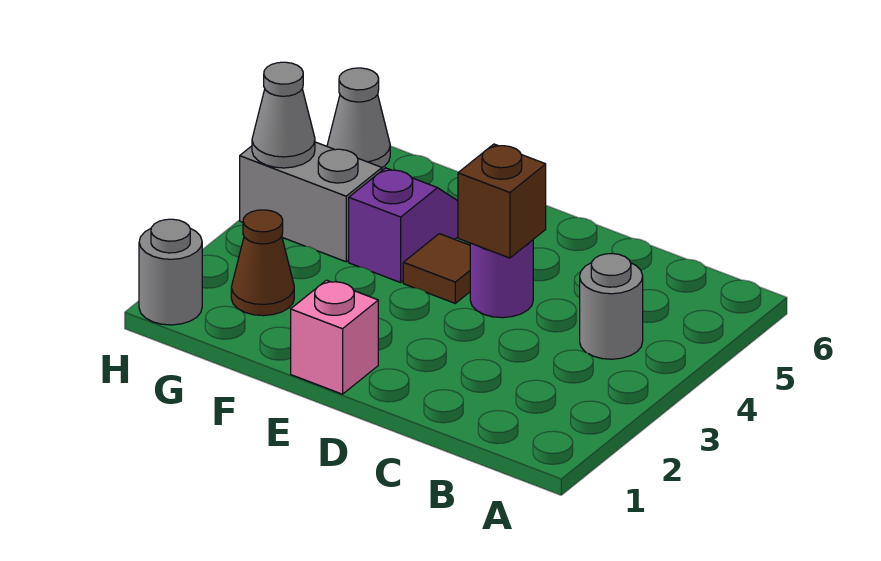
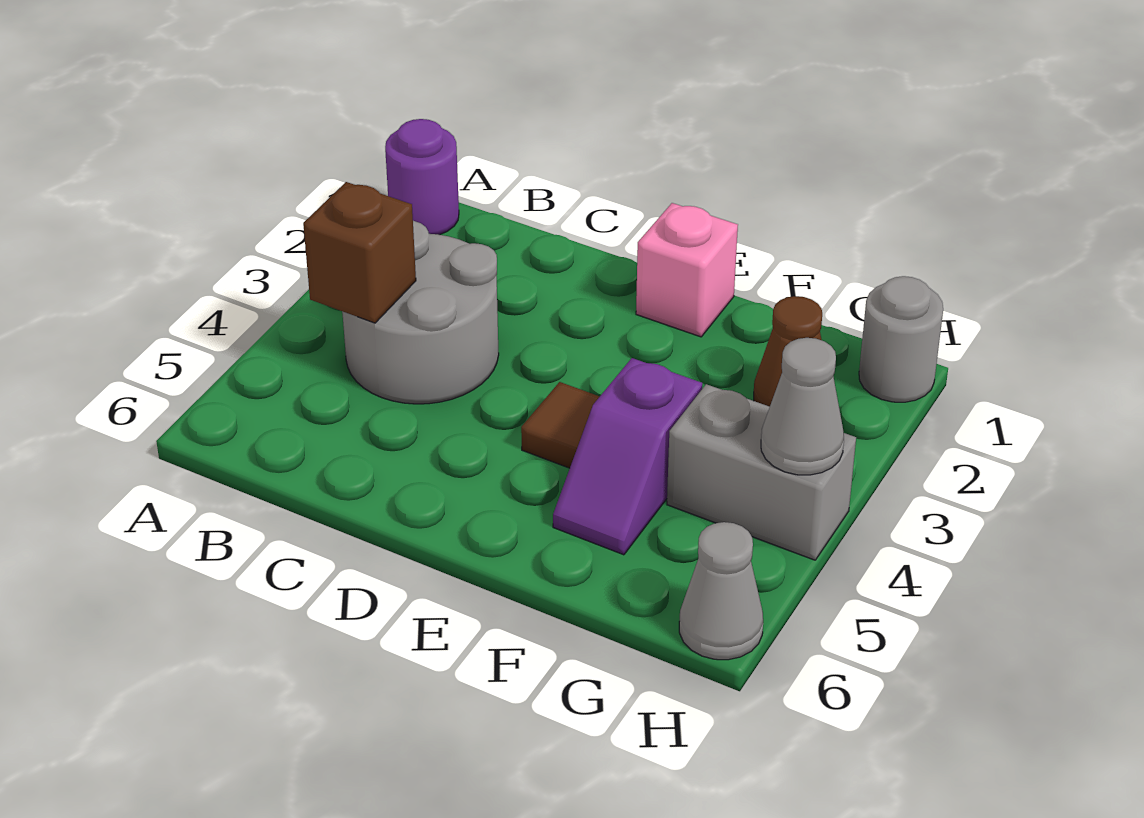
grey round brick B4 level 1 -> grey round brick B3:C4 level 1
purple round brick D4 level 1 -> purple round brick A1 level 1
brown brick D4 level 2 -> brown brick B4 level 2

